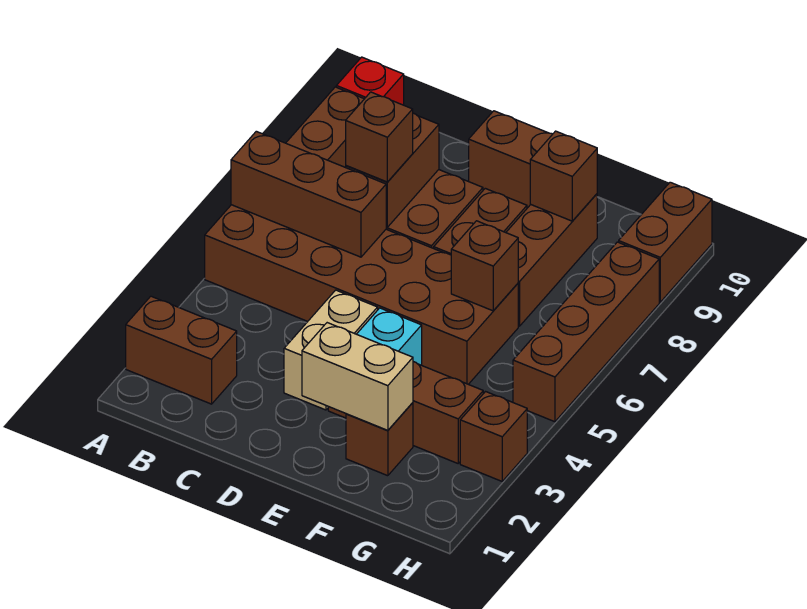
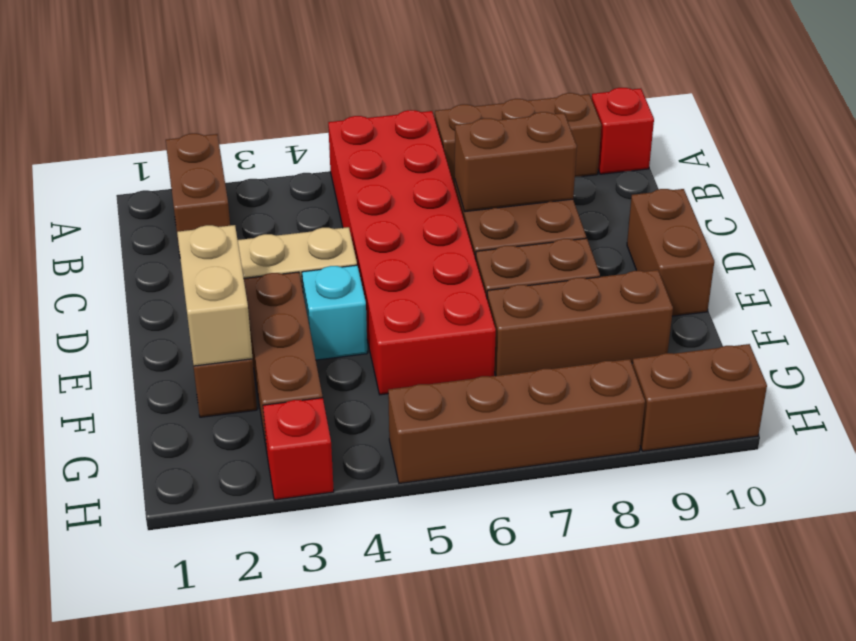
brown brick A5:F6 level 1 -> red brick A5:F6 level 1
brown brick A6:C6 level 2 -> none
brown brick C7 level 3 -> none
brown brick F6 level 2 -> none
brown brick F9 level 2 -> none
brown brick H3 level 1 -> red brick H3 level 1

